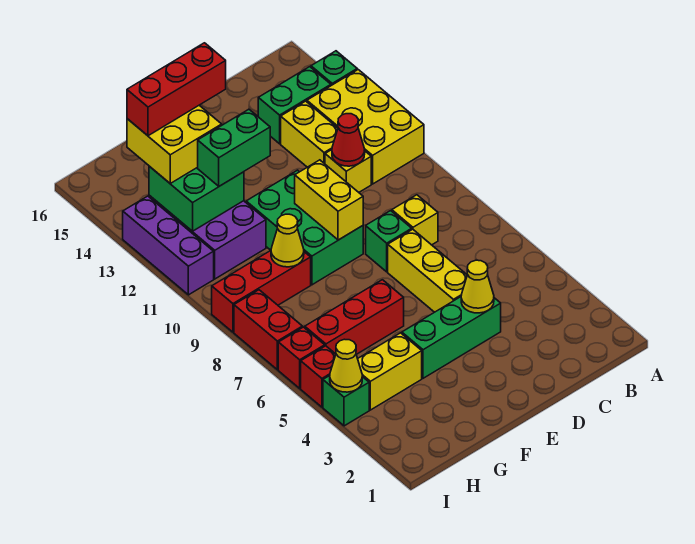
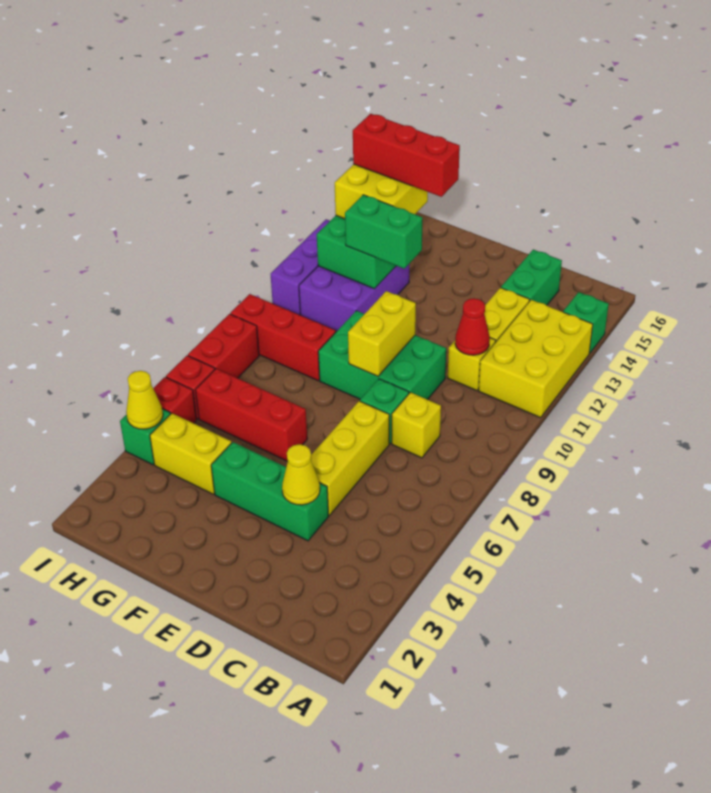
green brick B14:C14 level 1 -> green brick C14:C15 level 1
green brick E9:F11 level 1 -> green brick D9:F10 level 1
yellow cone G9 level 2 -> none

